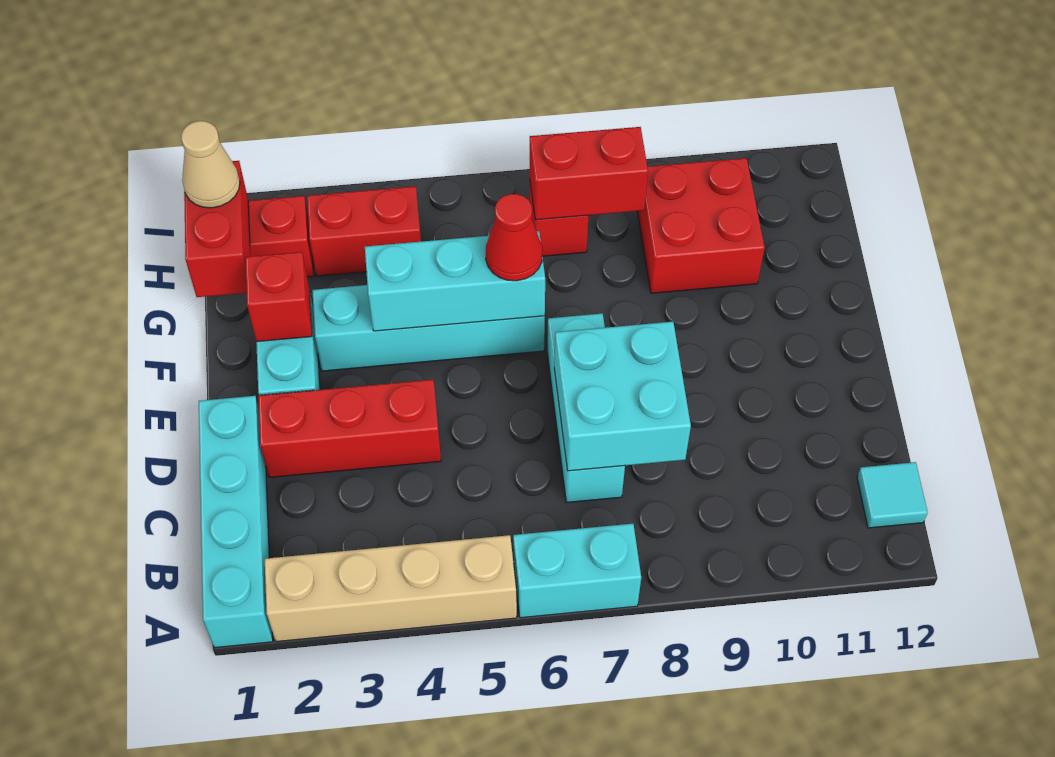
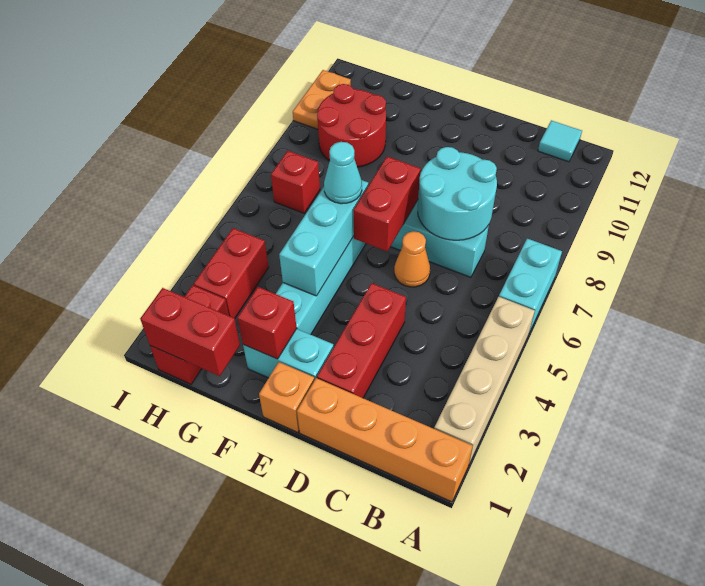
cyan brick A1:D1 level 1 -> orange brick A1:D1 level 1
cyan brick C7:D8 level 2 -> cyan round brick C7:D8 level 2
none -> orange cone D6 level 1
none -> orange brick E1 level 1
red cone F6 level 3 -> cyan cone F6 level 3
red brick G9:H10 level 1 -> red round brick G9:H10 level 1
tan cone H1 level 3 -> none
red brick H7:H8 level 2 -> red brick E6:E7 level 2
none -> orange plate I10:I11 level 1

